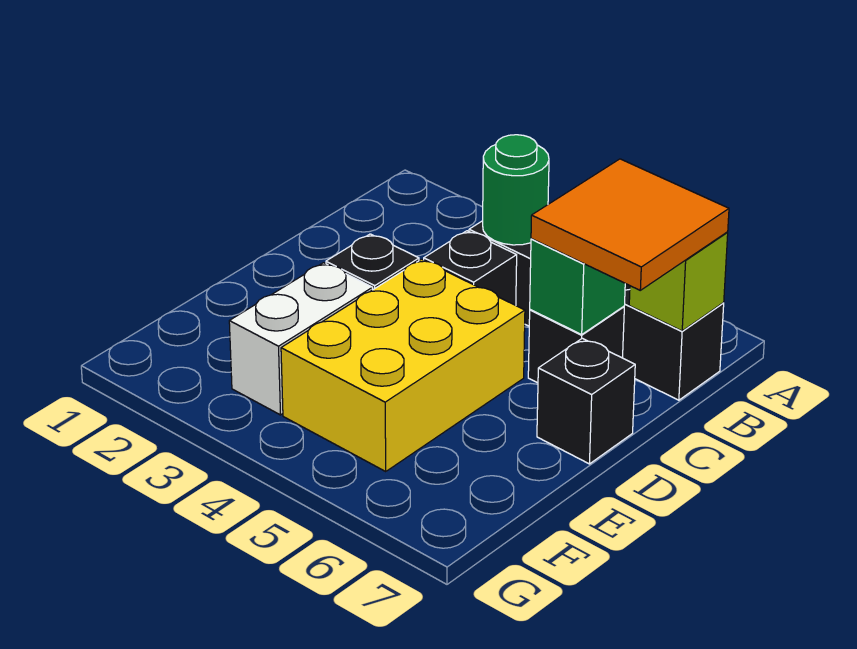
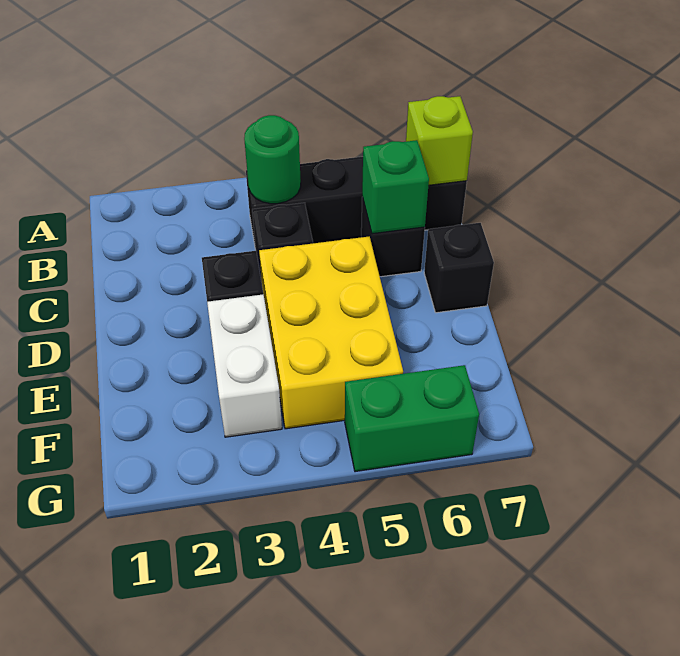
orange tile B6:C7 level 3 -> none
none -> green brick G5:G6 level 1

